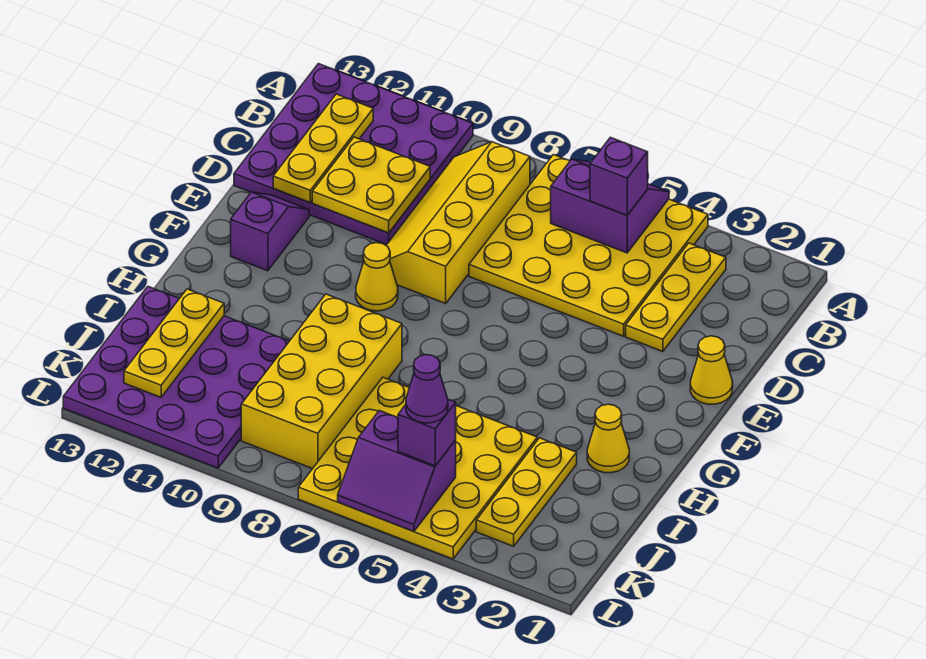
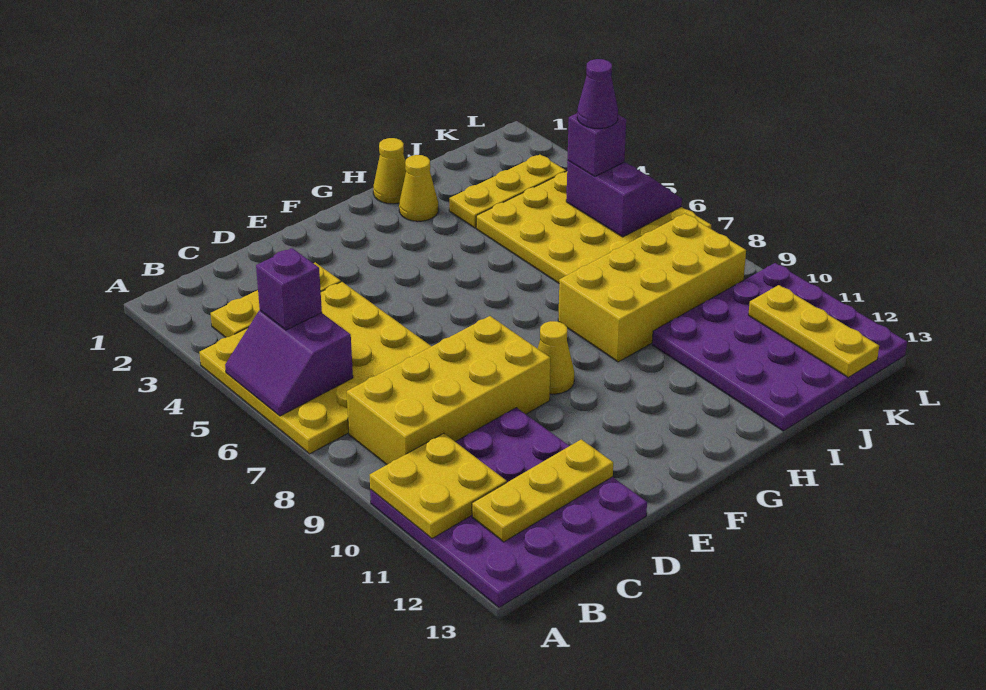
yellow slope B8:E9 level 1 top 8 -> yellow brick B8:E9 level 1
yellow plate C10:D11 level 2 -> yellow plate A10:B11 level 2
yellow cone E1 level 1 -> yellow cone H1 level 1
purple slope E12:F12 level 1 top F -> none
yellow plate I12:K12 level 2 -> yellow plate K11:K13 level 2

